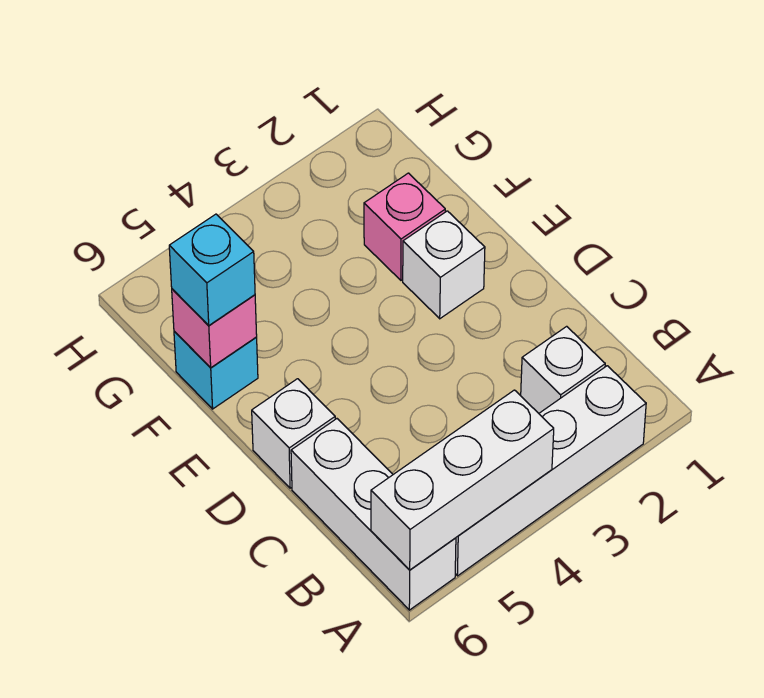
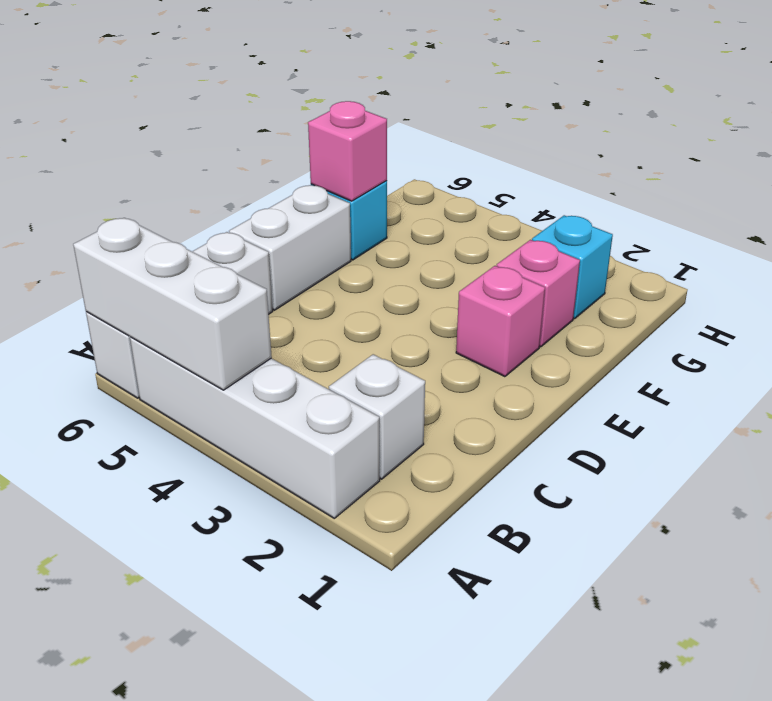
white brick D6 level 1 -> white brick D6:E6 level 1
white brick E2 level 1 -> pink brick E2 level 1
cyan brick F6 level 3 -> cyan brick G2 level 1

